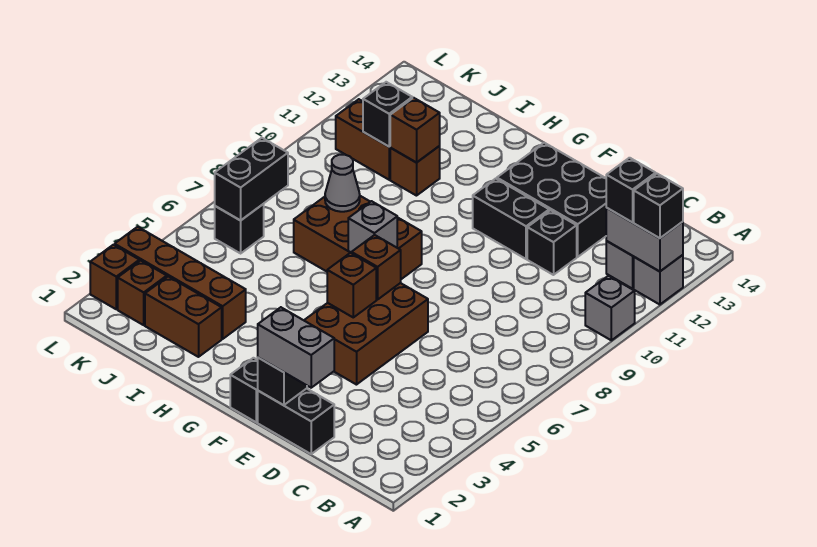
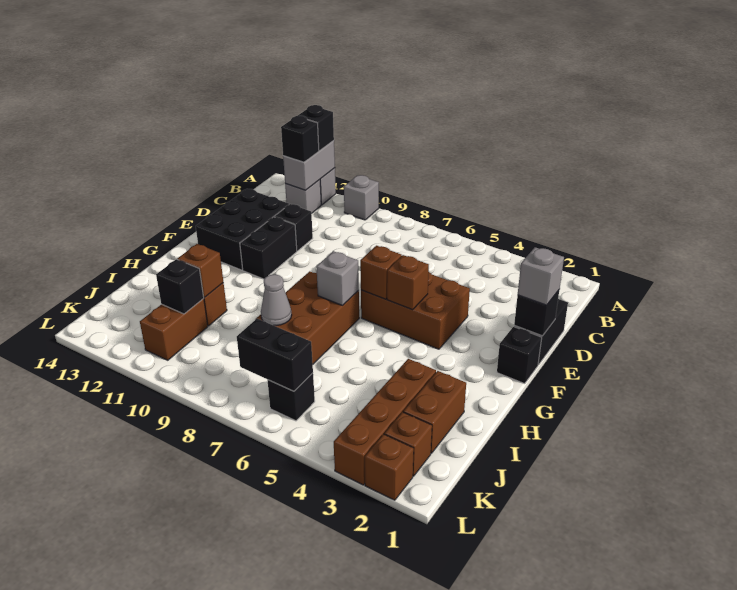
grey brick D1:E1 level 3 -> grey brick E1 level 3

